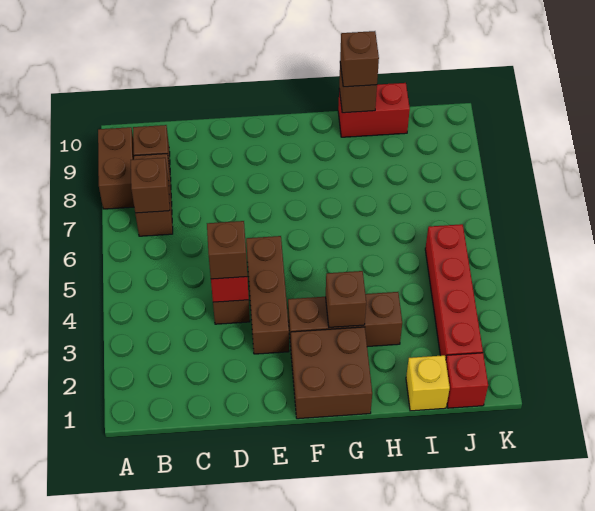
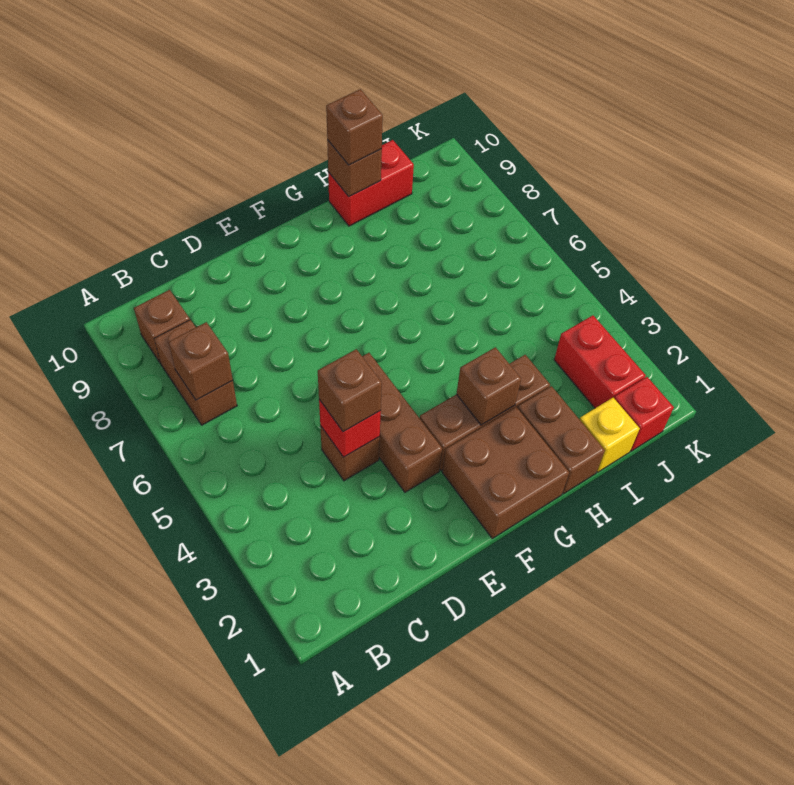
brown brick A8:A9 level 1 -> brown brick H1:H2 level 1
red brick J2:J5 level 1 -> red brick J2:J3 level 1

